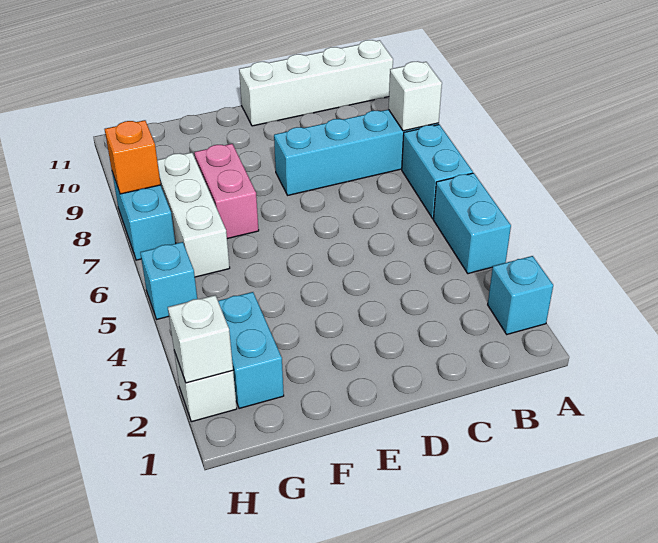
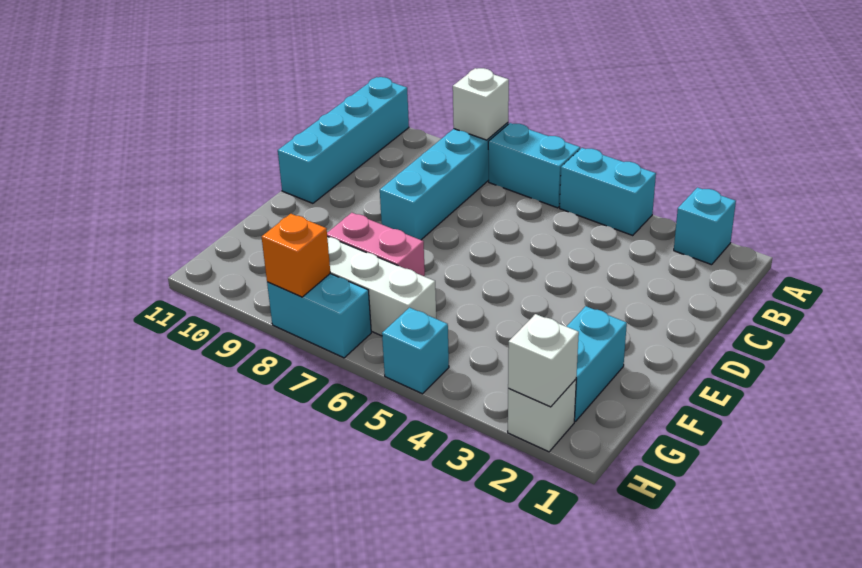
white brick A11:D11 level 1 -> cyan brick A11:D11 level 1
cyan brick G2:G3 level 1 -> cyan brick F2:G2 level 1

